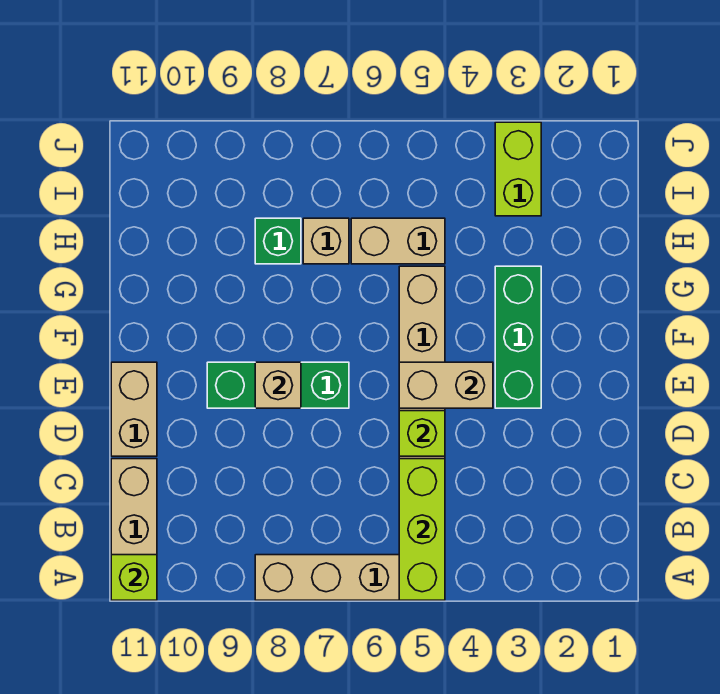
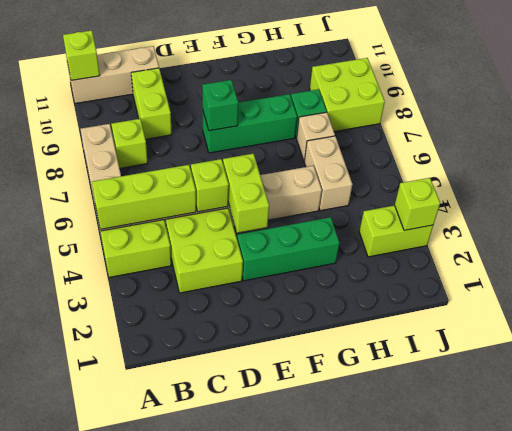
none -> lime brick A4:B4 level 1
none -> lime brick B8 level 1
none -> lime brick C3:D4 level 1
none -> lime brick C9:C10 level 1
tan brick D11:E11 level 1 -> none
tan brick E4:E5 level 2 -> lime brick E4:E5 level 2
green brick E7:E9 level 1 -> green brick E8:G8 level 1
tan brick E8 level 2 -> green brick E8 level 2
none -> lime brick I8:J9 level 1
none -> lime brick J3 level 2

